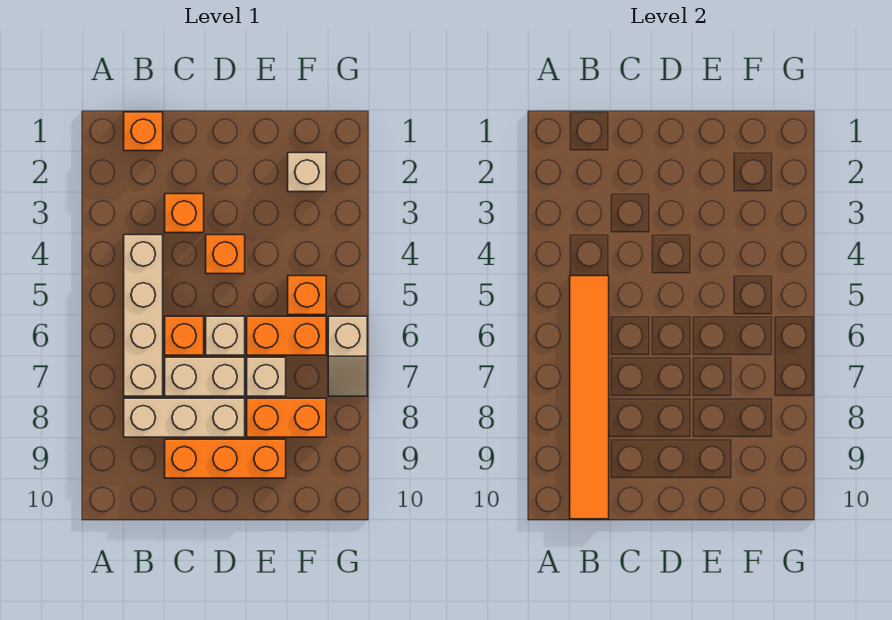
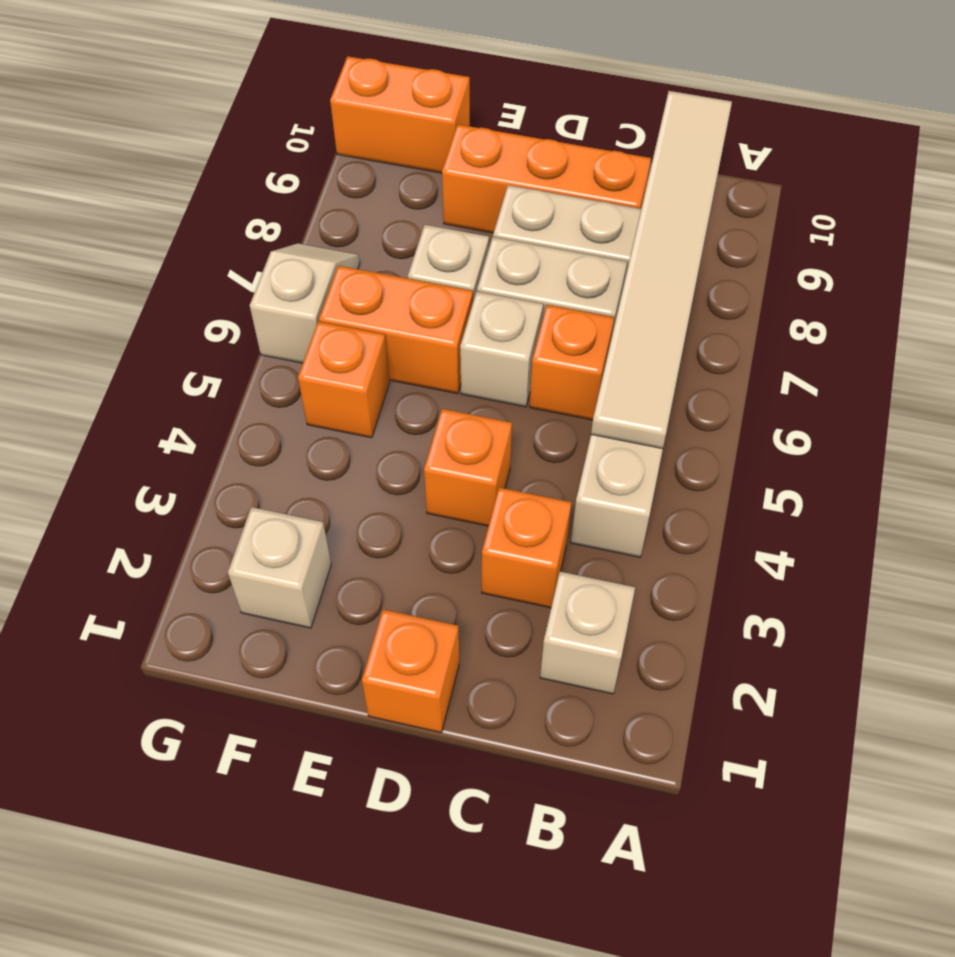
orange brick B1 level 1 -> orange brick D1 level 1
none -> tan brick B2 level 1
orange tile B5:B10 level 2 -> tan tile B5:B10 level 2
orange brick E8:F8 level 1 -> orange brick F10:G10 level 1

